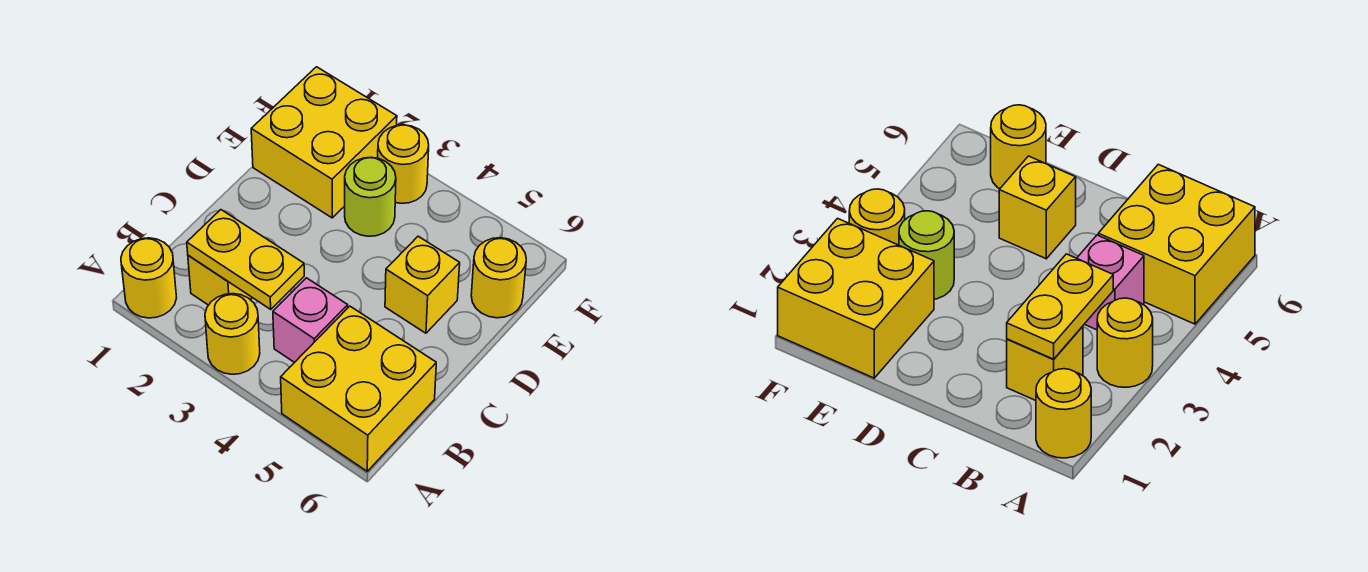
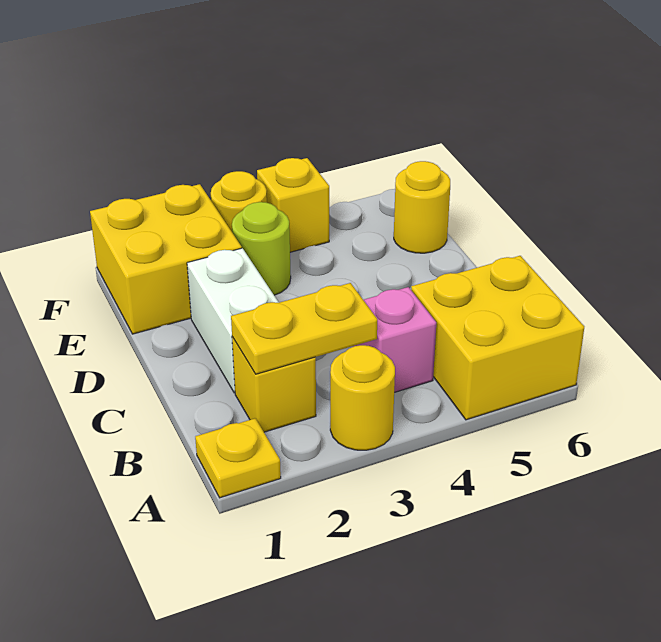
yellow round brick A1 level 1 -> yellow plate A1 level 1
none -> white brick C2:D2 level 1
yellow brick D5 level 1 -> yellow brick F4 level 1

